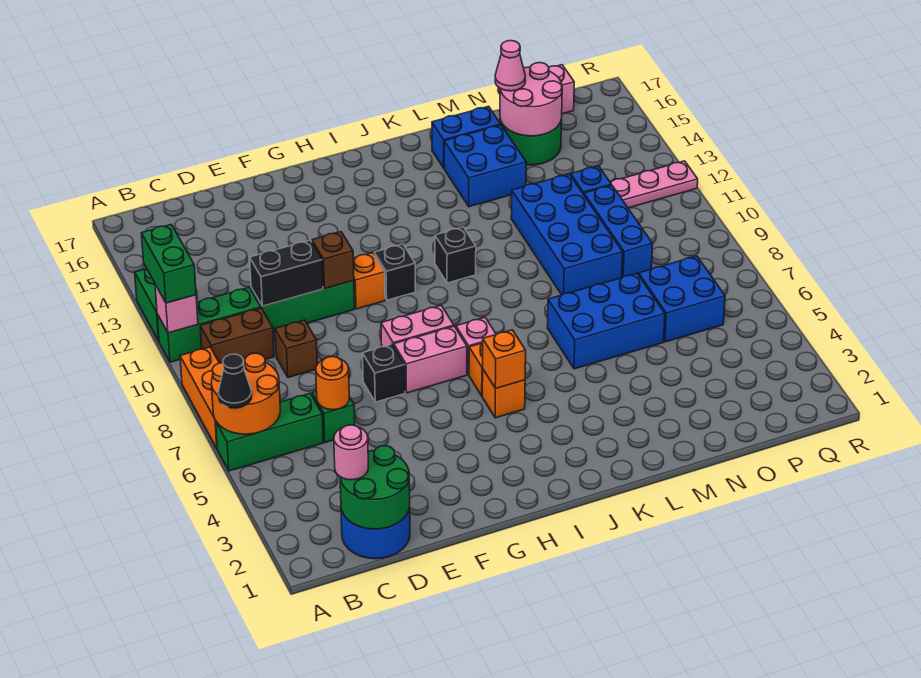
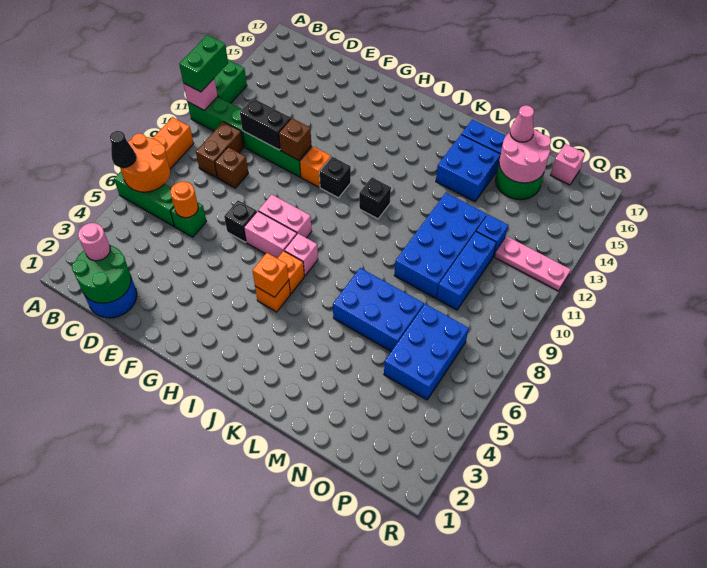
brown brick B10:C10 level 1 -> brown brick C9:C10 level 1
blue brick O6:P7 level 1 -> blue brick O5:P7 level 1

